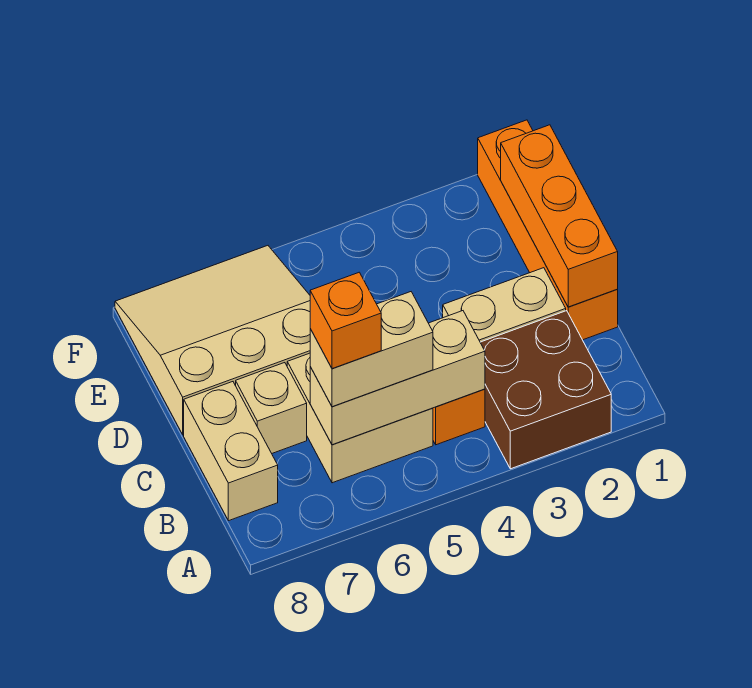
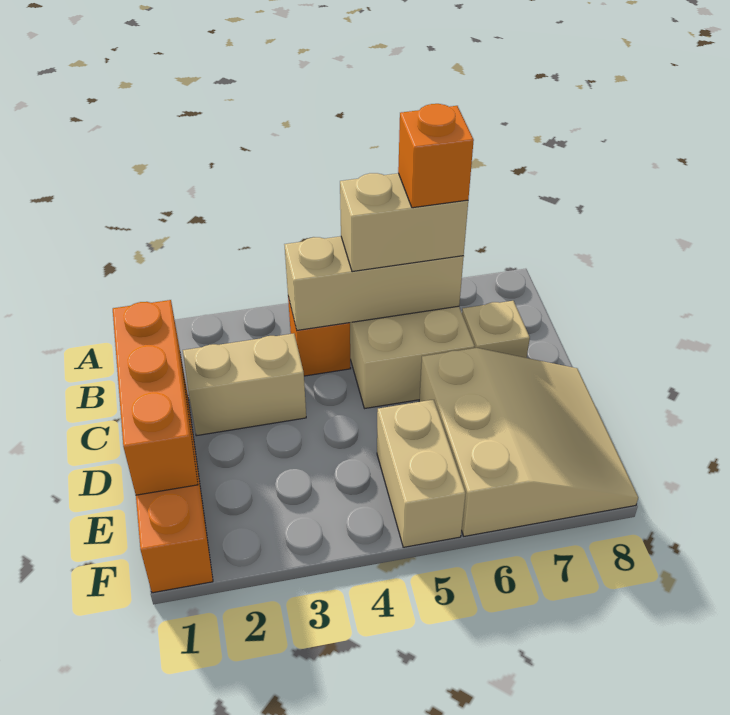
brown brick A2:B3 level 1 -> none
tan brick B8:C8 level 1 -> tan brick E5:F5 level 1
tan slope D6:F8 level 1 top D -> tan slope D6:F8 level 1 top 6

